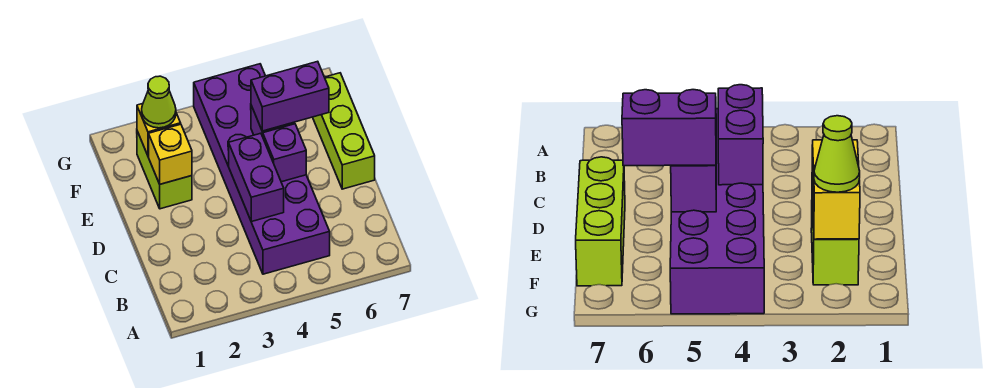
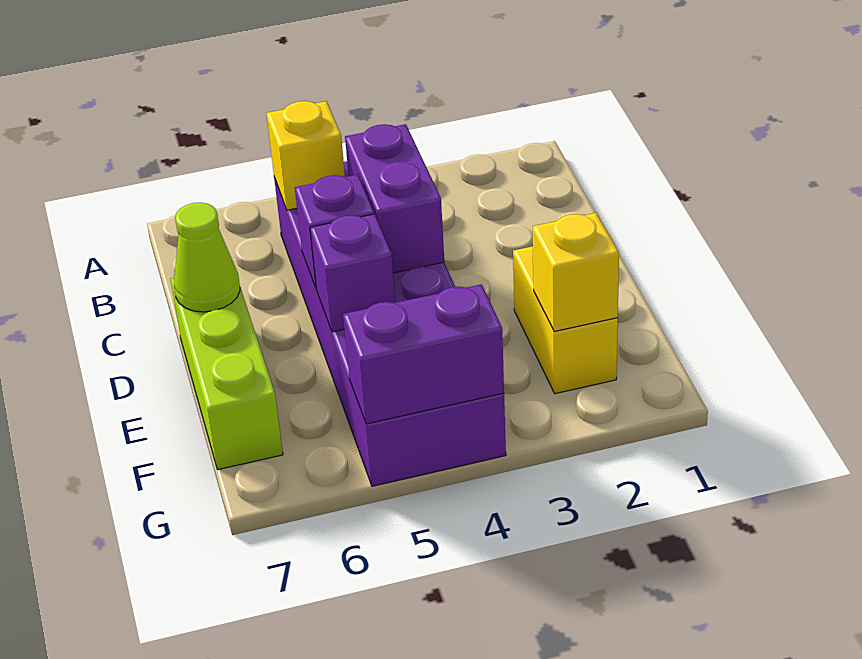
lime brick E2:F2 level 1 -> yellow brick E2:F2 level 1
yellow brick E2 level 2 -> yellow brick B5 level 2
purple brick E5:E6 level 3 -> purple brick G4:G5 level 2
lime cone F2 level 3 -> lime cone D7 level 2

